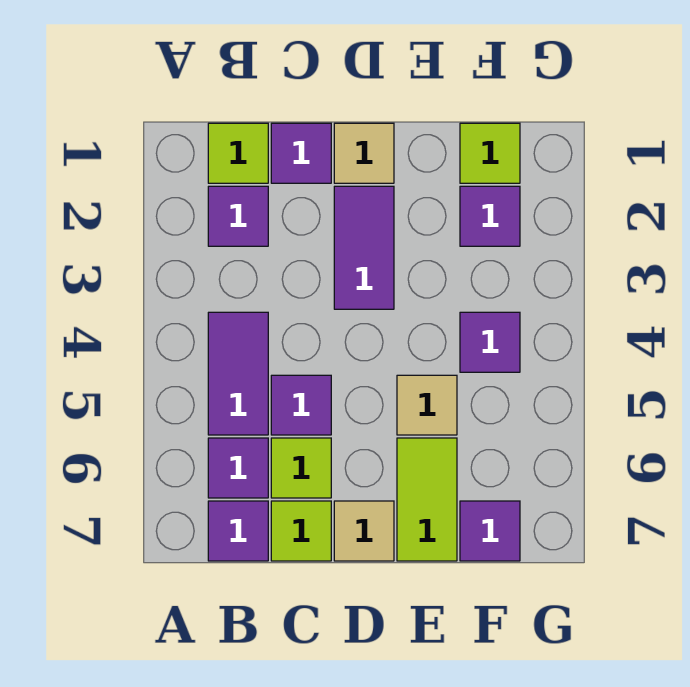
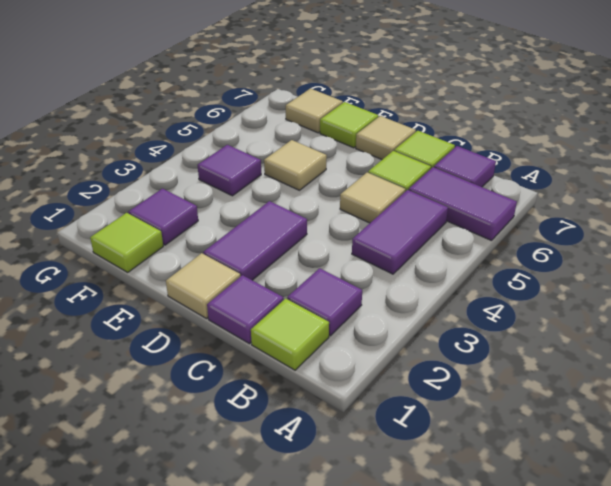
purple tile B6 level 1 -> purple tile A6:B6 level 1
purple tile C5 level 1 -> tan tile C5 level 1
lime tile E6:E7 level 1 -> lime tile E7 level 1
purple tile F7 level 1 -> tan tile F7 level 1

